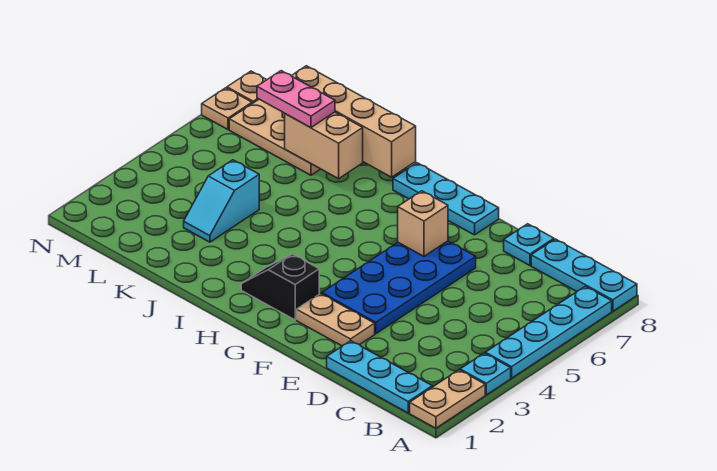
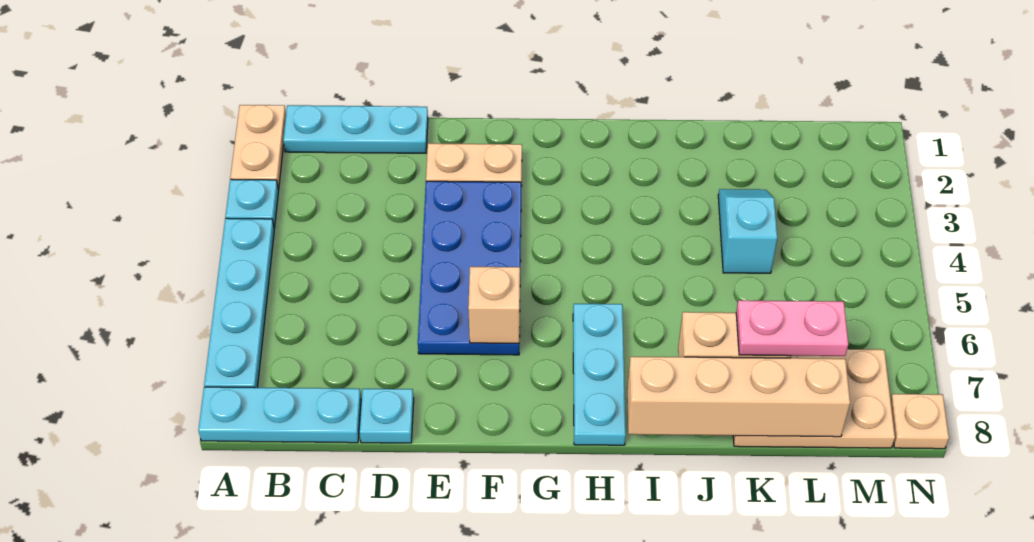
cyan plate F8:H8 level 1 -> cyan plate H6:H8 level 1
black slope G2:H2 level 1 top G -> none
tan plate N7 level 1 -> none

